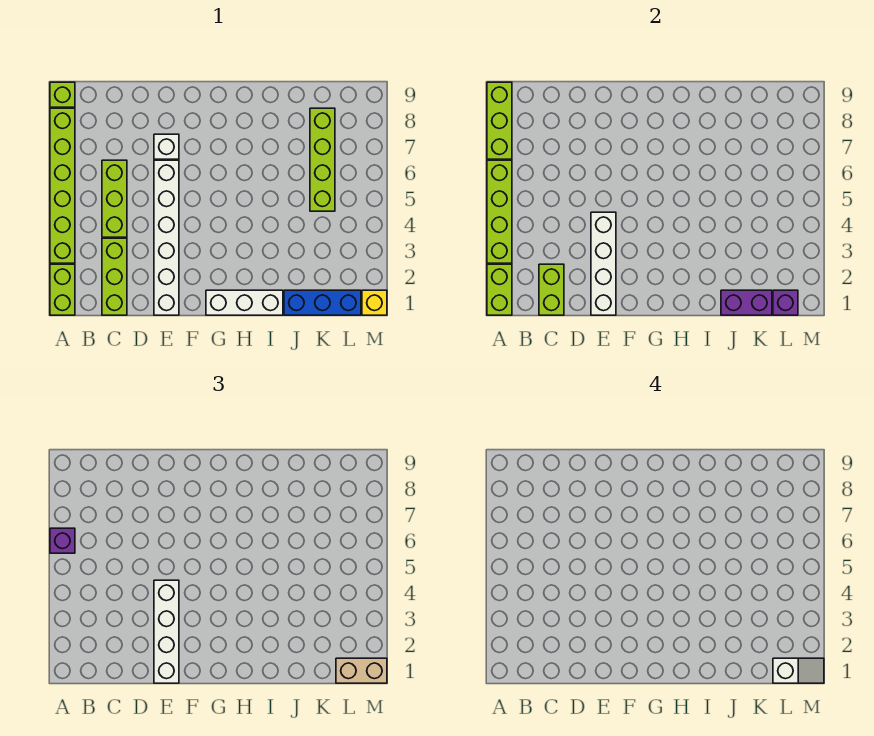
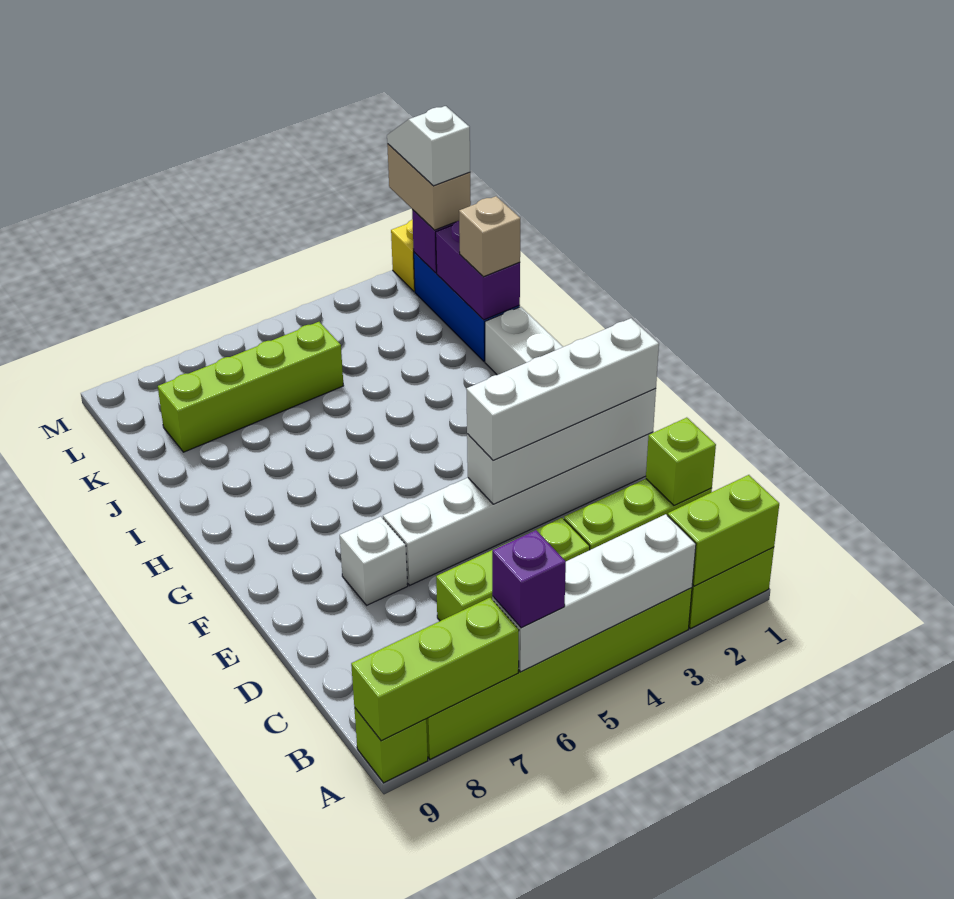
lime brick A3:A6 level 2 -> white brick A3:A6 level 2
lime brick C1:C2 level 2 -> lime brick C1 level 2
none -> tan brick J1 level 3

